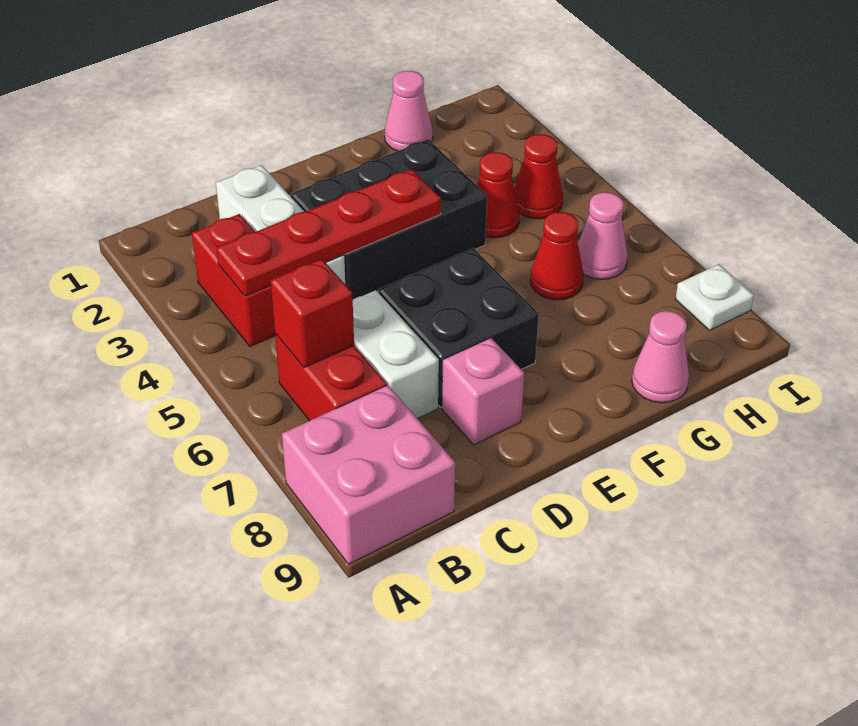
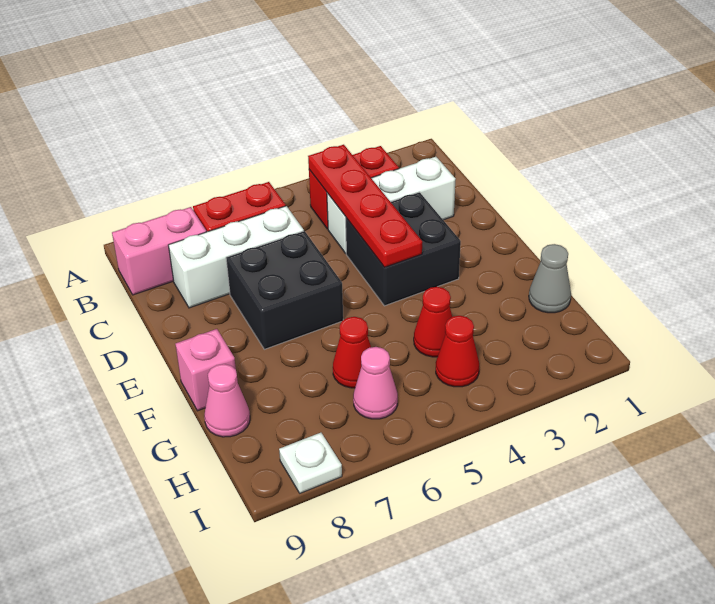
pink brick A8:B9 level 1 -> pink brick B8:B9 level 1
red brick B6 level 2 -> none
white brick C6:C7 level 1 -> white brick C6:C8 level 1
black brick D3:F4 level 1 -> black brick D3:E4 level 1
pink brick D8 level 1 -> pink brick F9 level 1
pink cone G1 level 1 -> grey cone G1 level 1

